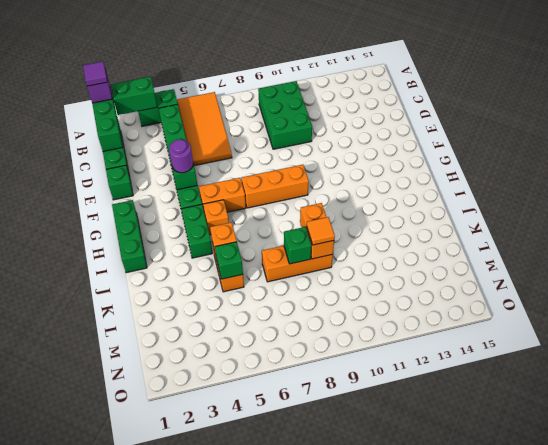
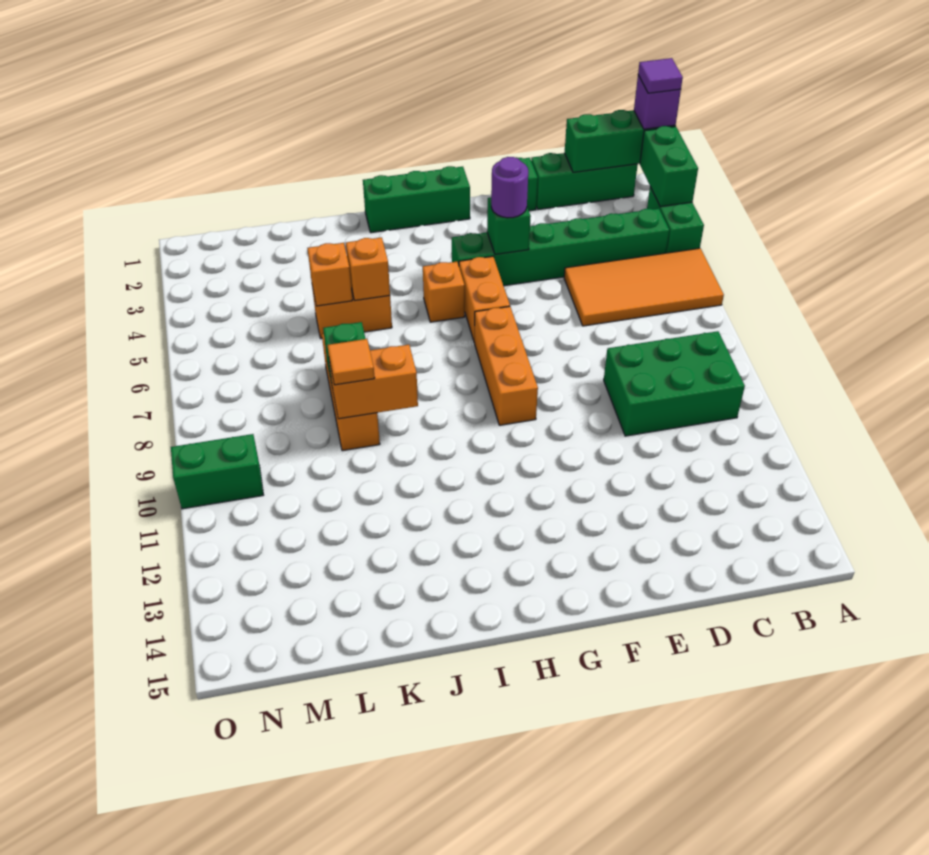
green brick H4:I4 level 1 -> green brick N10:O10 level 1
green brick K5 level 2 -> orange brick K5 level 2

